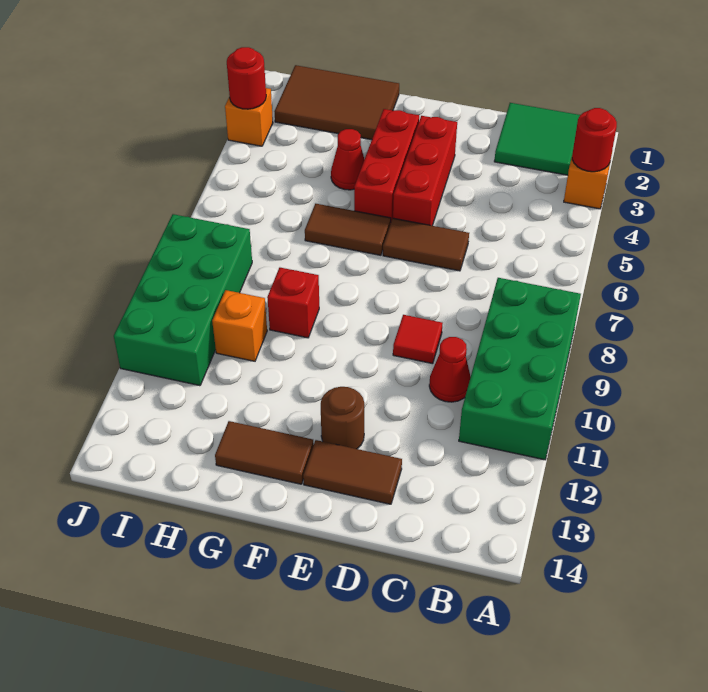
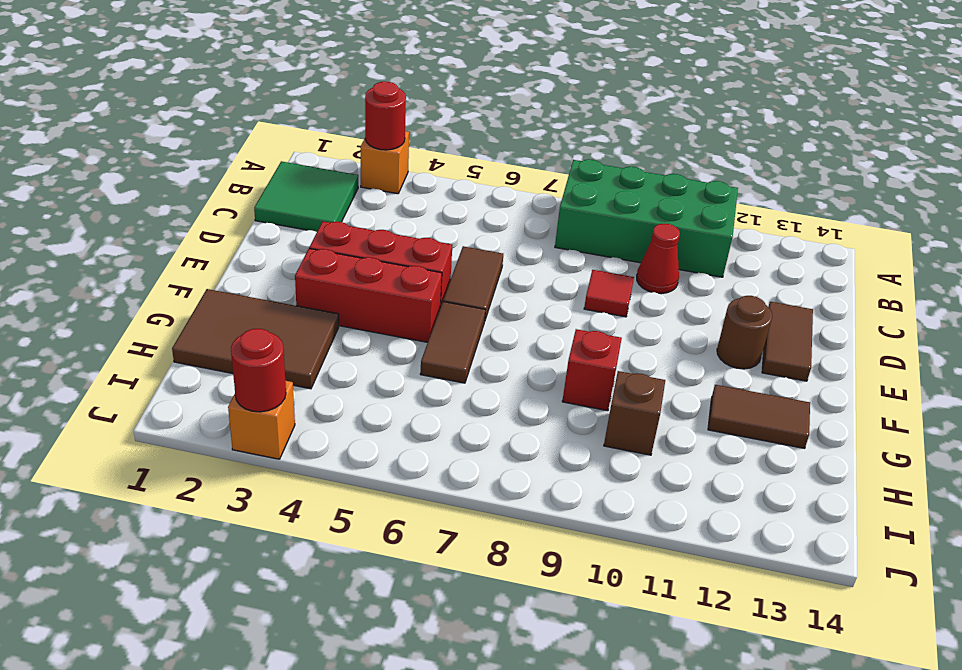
brown tile F13:G13 level 1 -> brown tile G12:G13 level 1
brown tile G1:I2 level 1 -> brown tile G1:H3 level 1
red cone G4 level 1 -> none
orange brick H10 level 1 -> brown brick H10 level 1
green brick I8:J11 level 1 -> none

